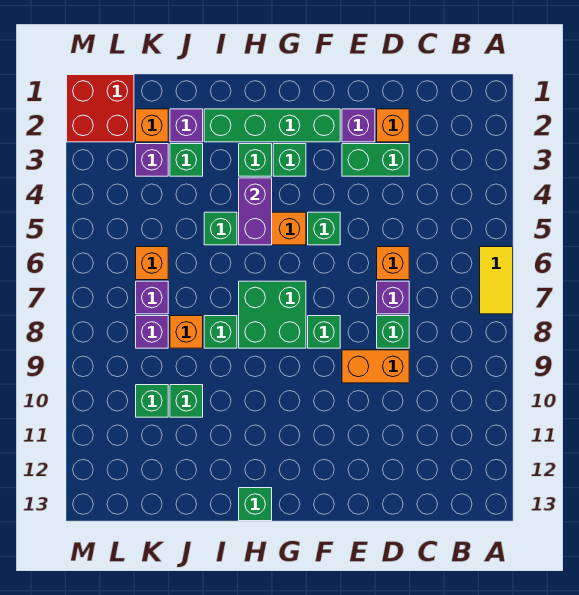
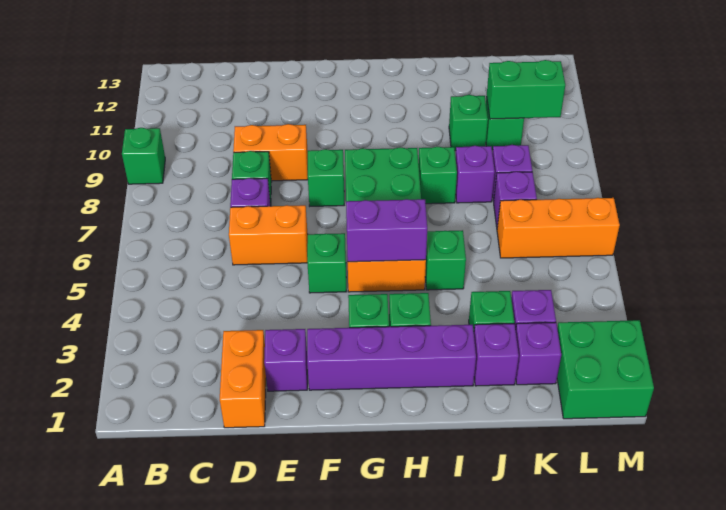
yellow tile A6:A7 level 1 -> none
orange brick D2 level 1 -> orange brick D1:D2 level 1
green brick D3:E3 level 1 -> green brick K10:L10 level 2
orange brick D6 level 1 -> orange brick D6:E6 level 1
green brick F2:I2 level 1 -> purple brick F2:I2 level 1
purple brick H4:H5 level 2 -> purple brick G5:H5 level 2
green brick H13 level 1 -> green brick A9 level 1
orange brick J8 level 1 -> purple brick J8 level 1
orange brick K2 level 1 -> purple brick K2 level 1
orange brick K6 level 1 -> orange brick K6:M6 level 1
red brick L1:M2 level 1 -> green brick L1:M2 level 1

